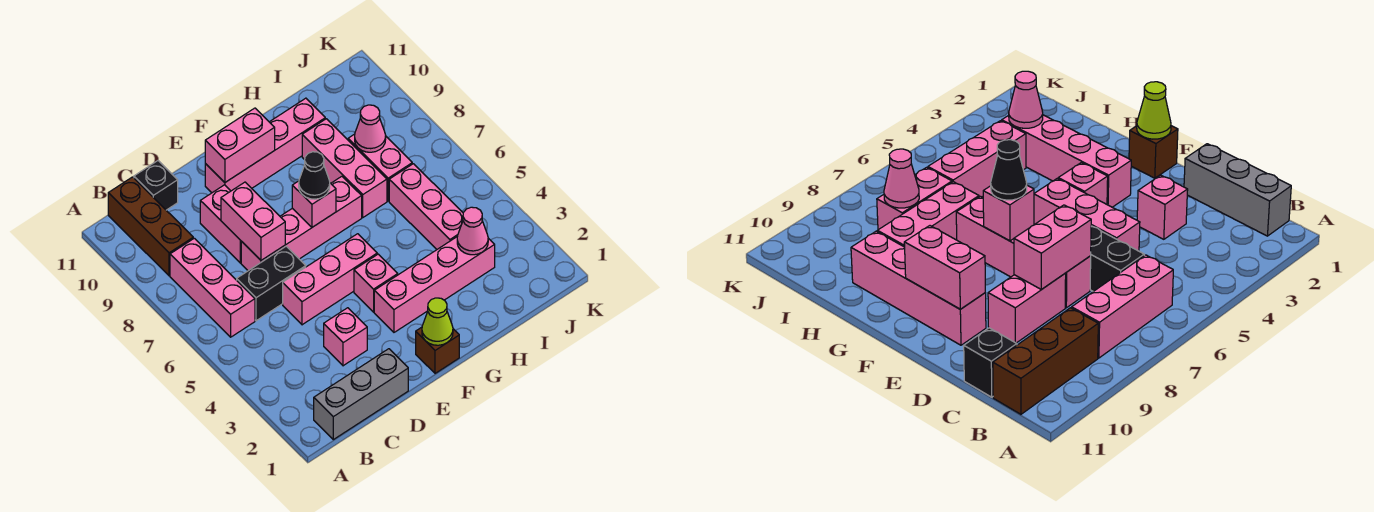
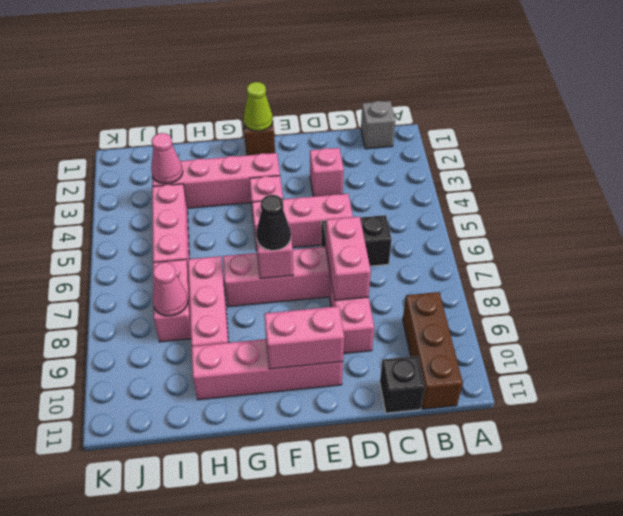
grey brick B1:D1 level 1 -> grey brick B1 level 1
pink brick B6:B8 level 1 -> none

